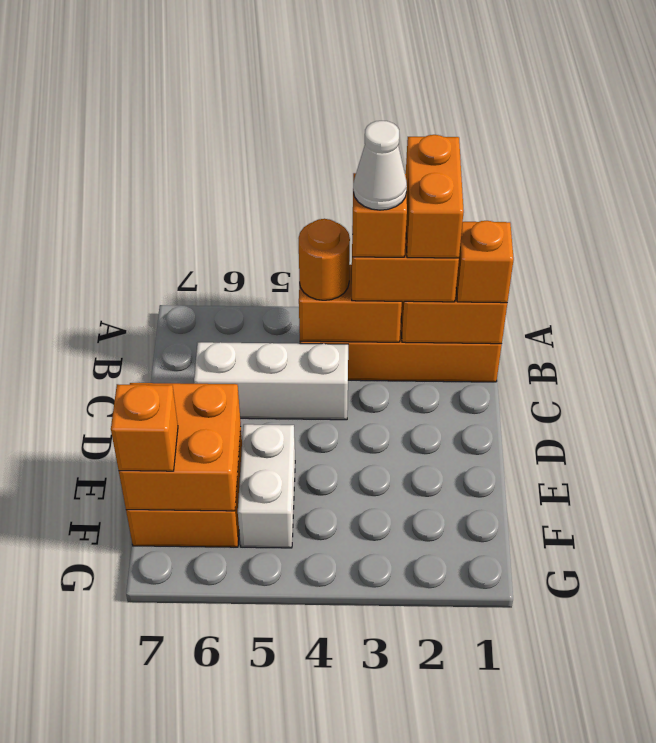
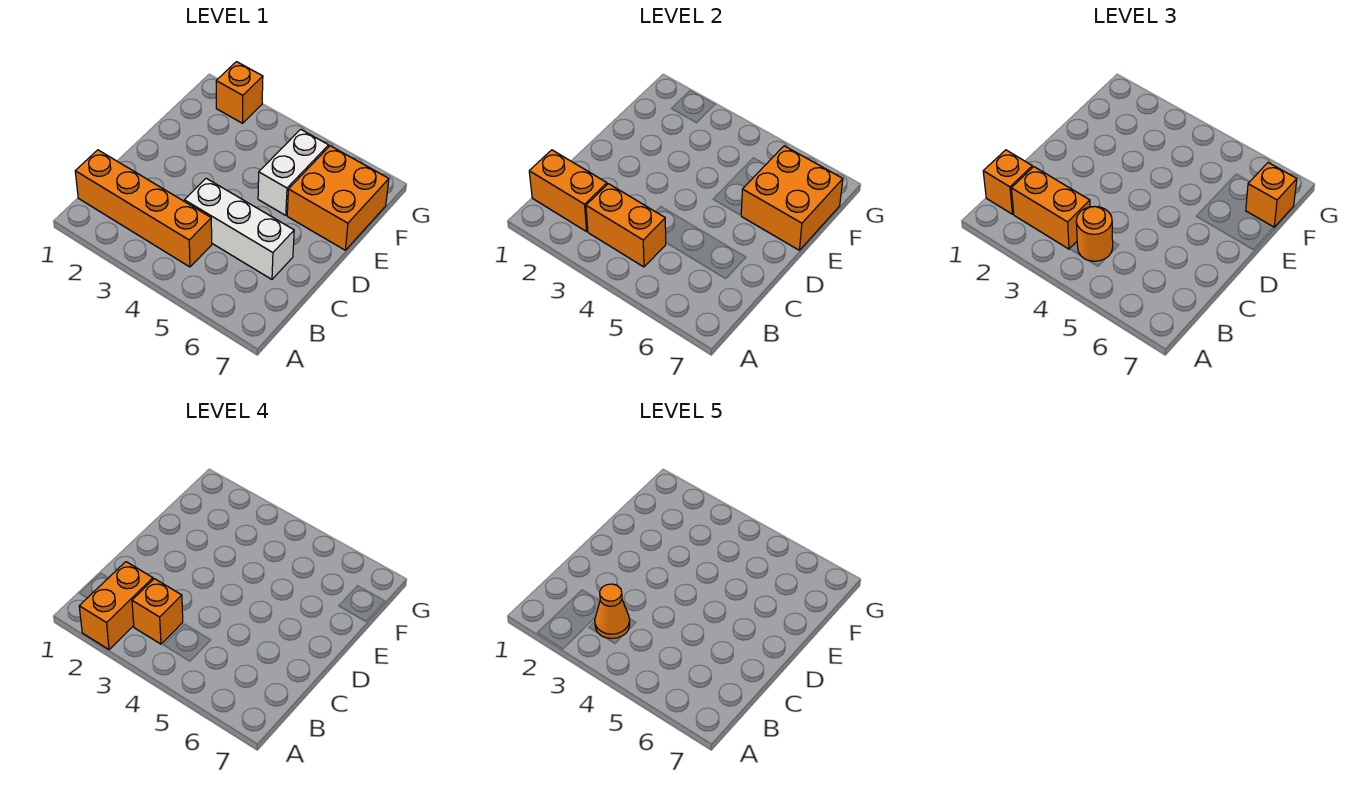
white cone B3 level 5 -> orange cone B3 level 5
none -> orange brick G2 level 1

